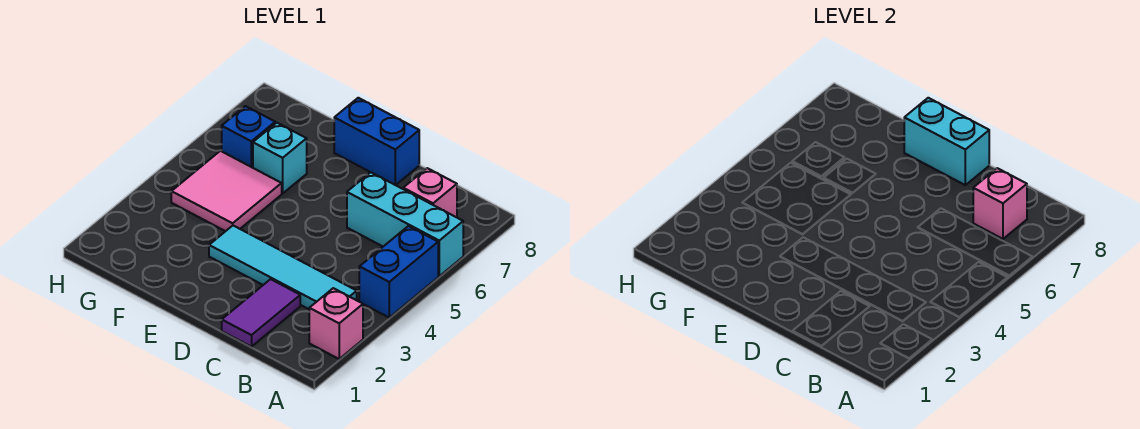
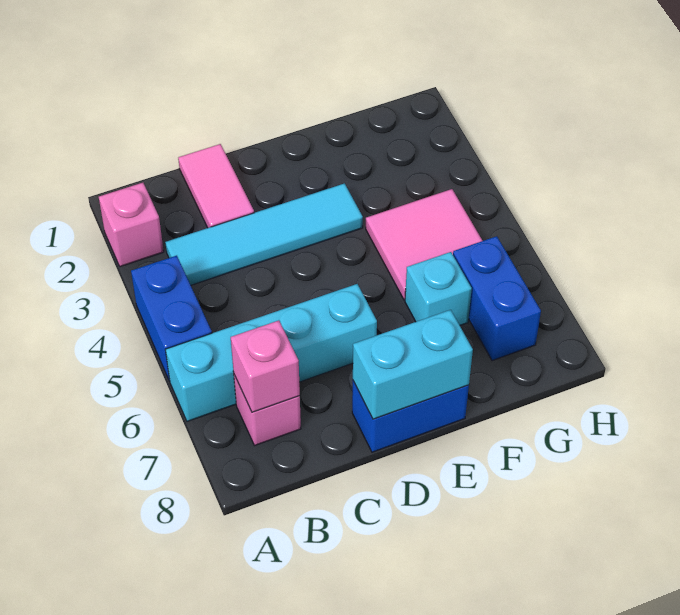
cyan brick A6:C6 level 1 -> cyan brick A6:D6 level 1
purple tile C1:C2 level 1 -> pink tile C1:C2 level 1
blue brick G6 level 1 -> blue brick G6:G7 level 1

